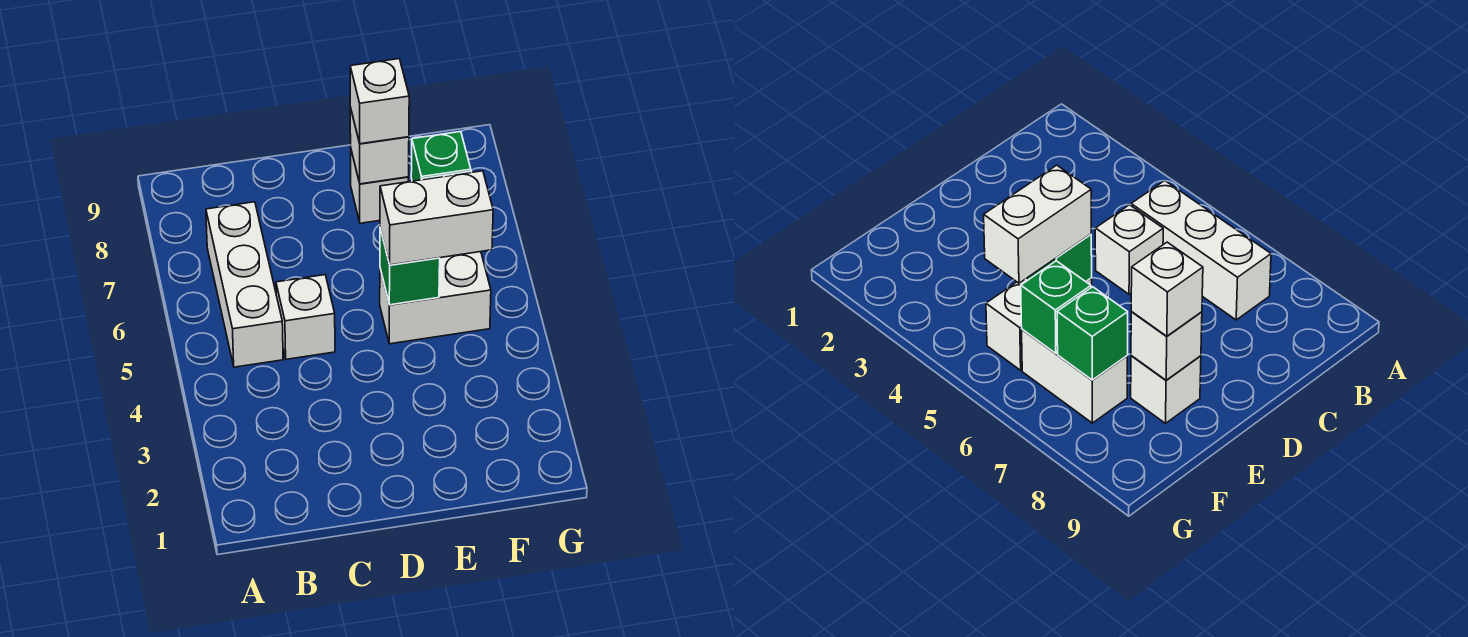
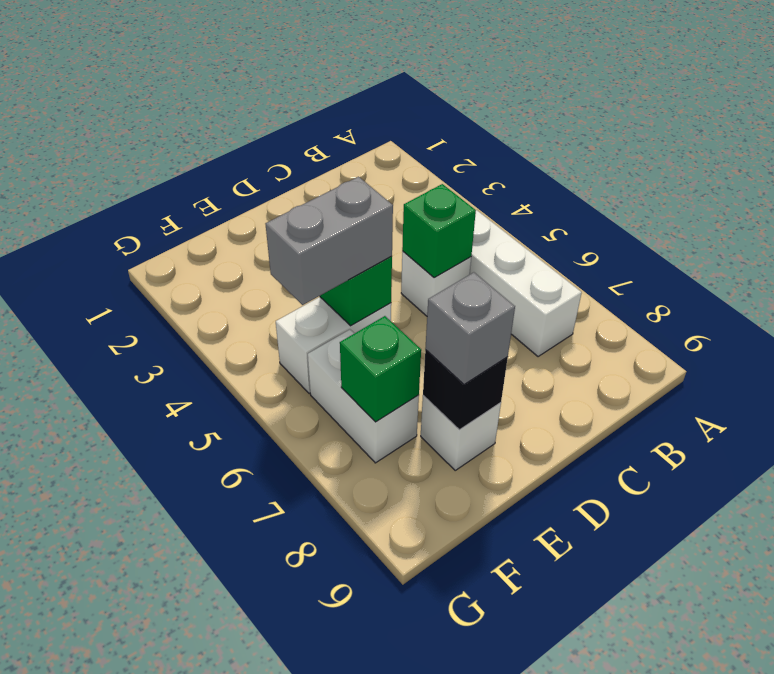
white brick E5:F5 level 3 -> grey brick E5:F5 level 3
white brick E8 level 2 -> black brick E8 level 2
white brick E8 level 3 -> grey brick E8 level 3
green brick F6 level 2 -> green brick C5 level 2

